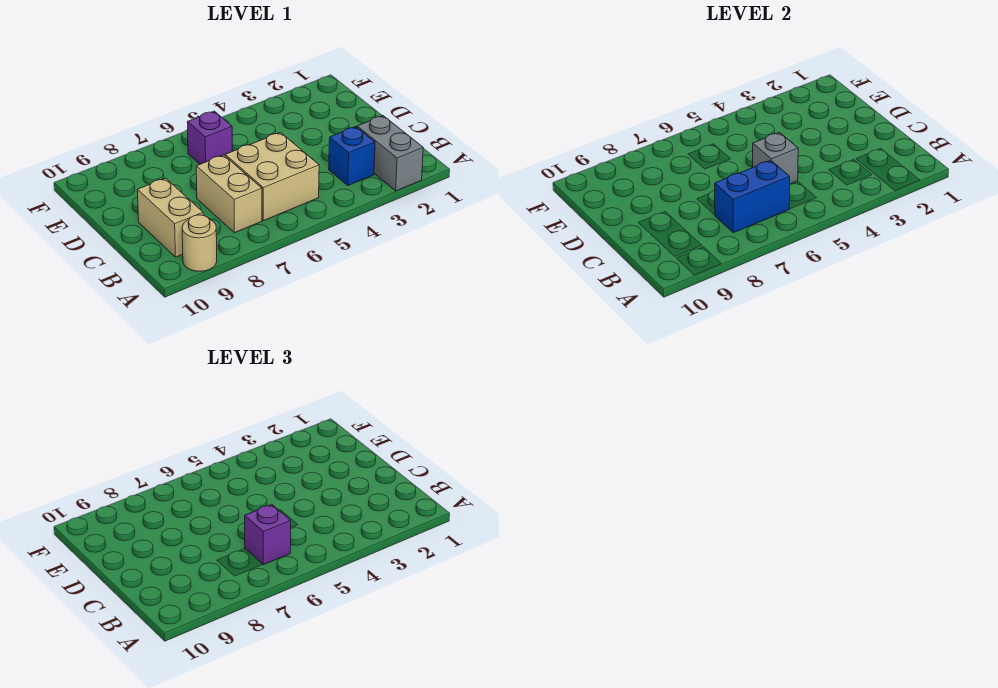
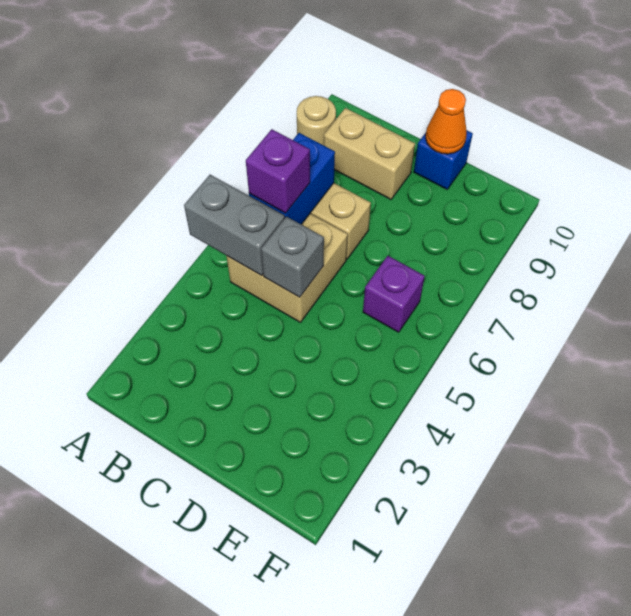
grey brick A2:B2 level 1 -> grey brick A5:B5 level 2
blue brick B3 level 1 -> blue brick D10 level 1
none -> orange cone D10 level 2

